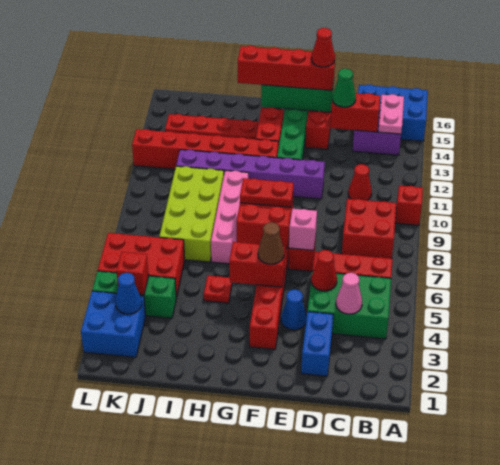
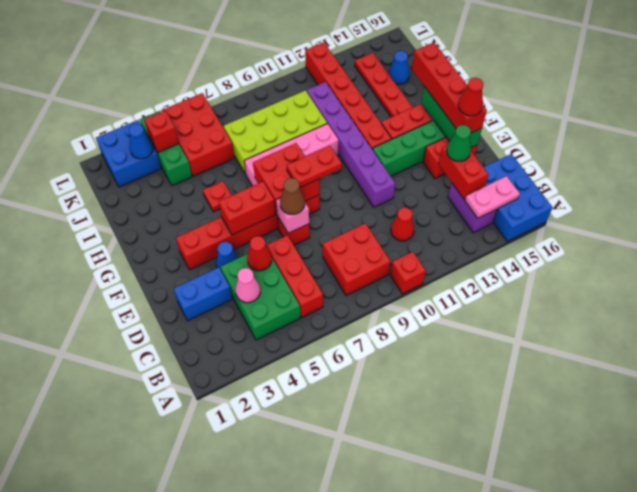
red brick F5:G5 level 2 -> red brick F5:F6 level 2
brown cone F5 level 3 -> brown cone E7 level 3
red plate F8:G8 level 3 -> red plate F8:F9 level 3
none -> blue cone J15 level 1

